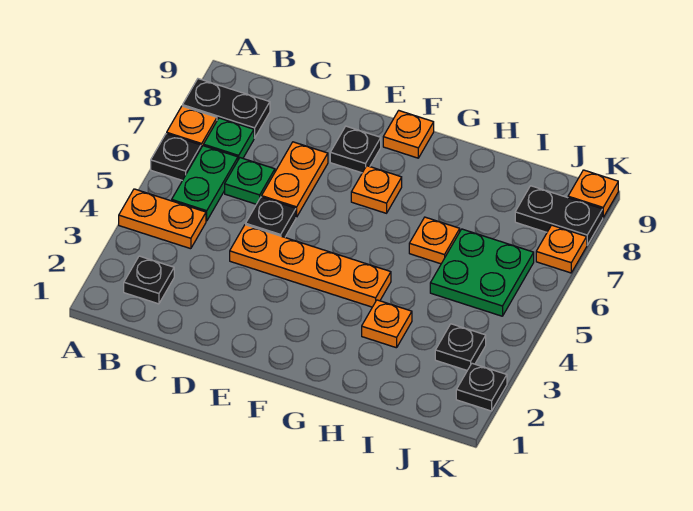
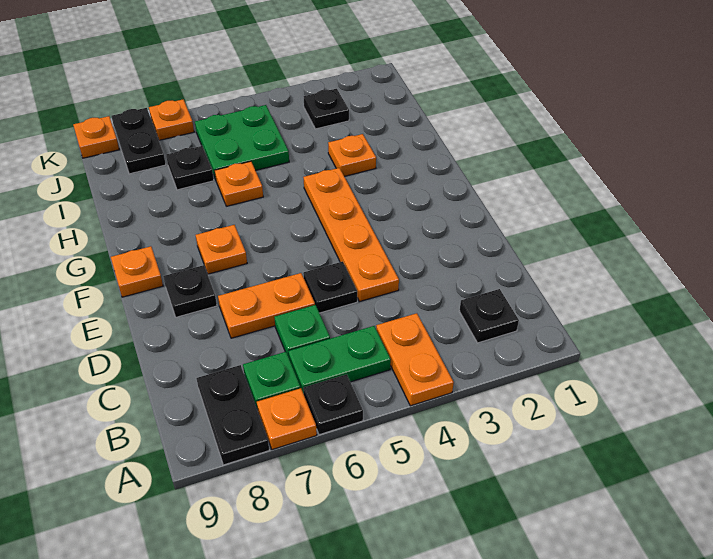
black plate K2 level 1 -> black plate I7 level 1

